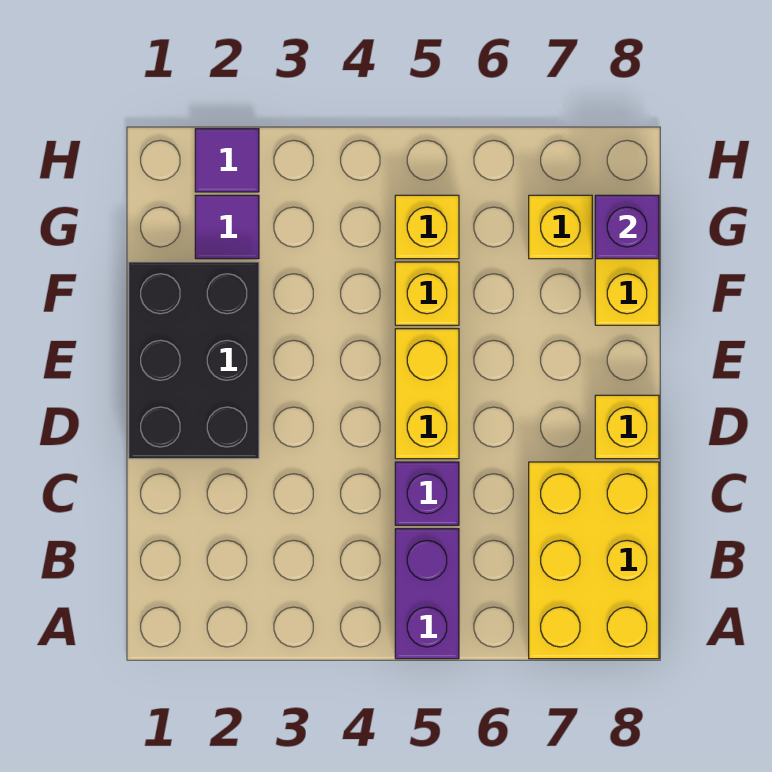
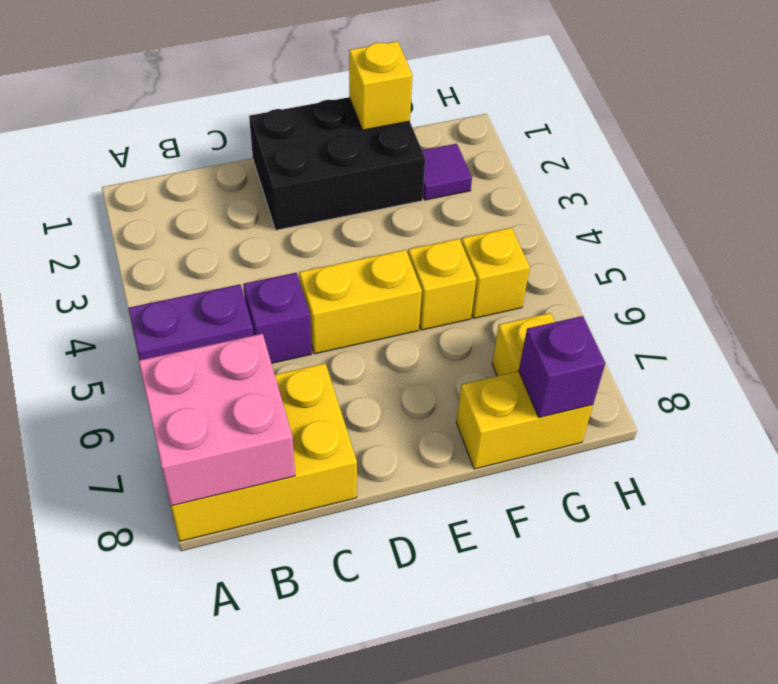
none -> pink brick A7:B8 level 2
yellow brick D8 level 1 -> yellow brick F1 level 2
purple tile H2 level 1 -> none

